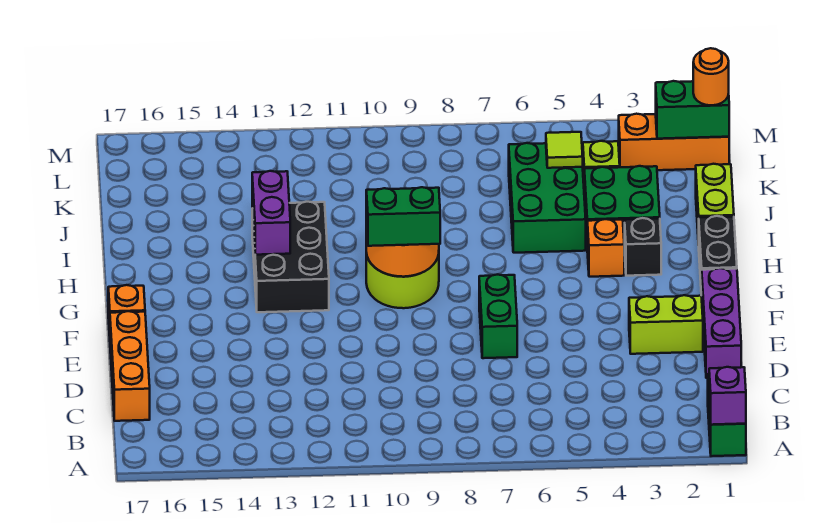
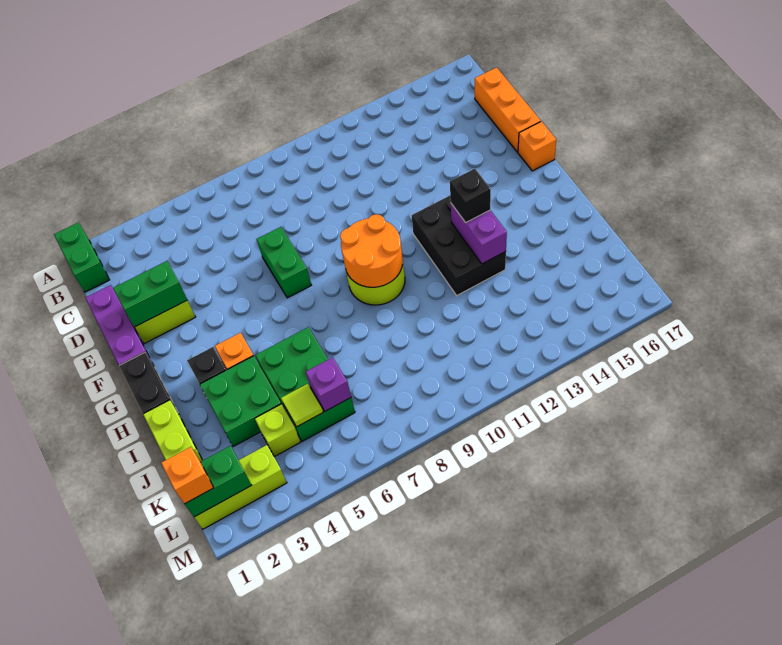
purple brick A1 level 2 -> purple brick K6 level 2
green brick G9:G10 level 3 -> green brick E2:E3 level 2
none -> black brick H13 level 3
orange brick L1:L3 level 1 -> lime brick L1:L3 level 1
orange round brick L1 level 3 -> orange brick L1 level 3

